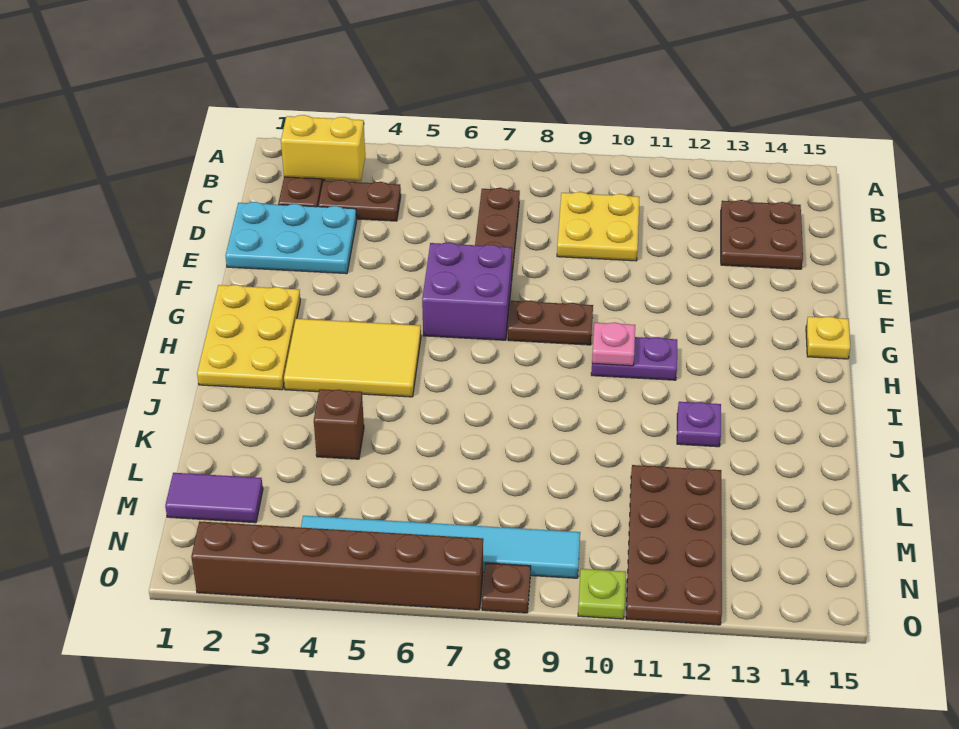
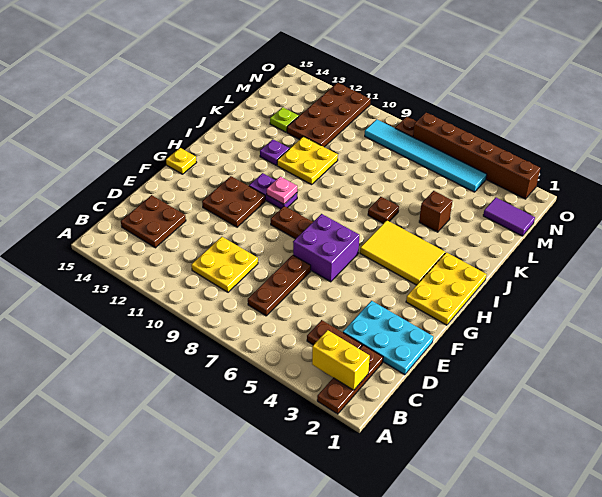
none -> brown plate F11:G12 level 1
none -> brown plate J6 level 1
none -> yellow plate J10:K11 level 1
lime plate O10 level 1 -> lime plate L13 level 1

